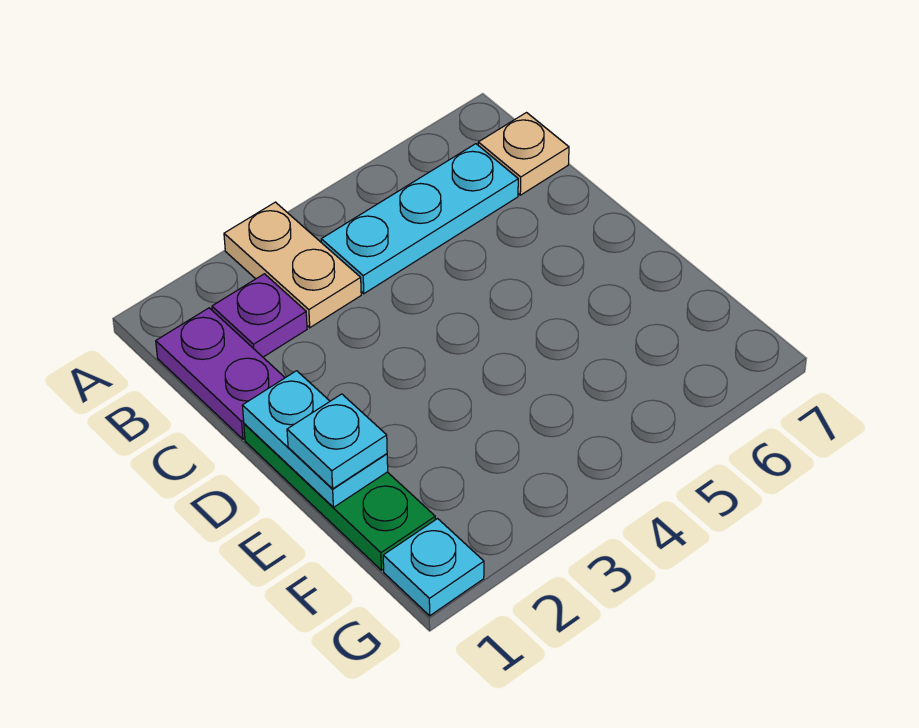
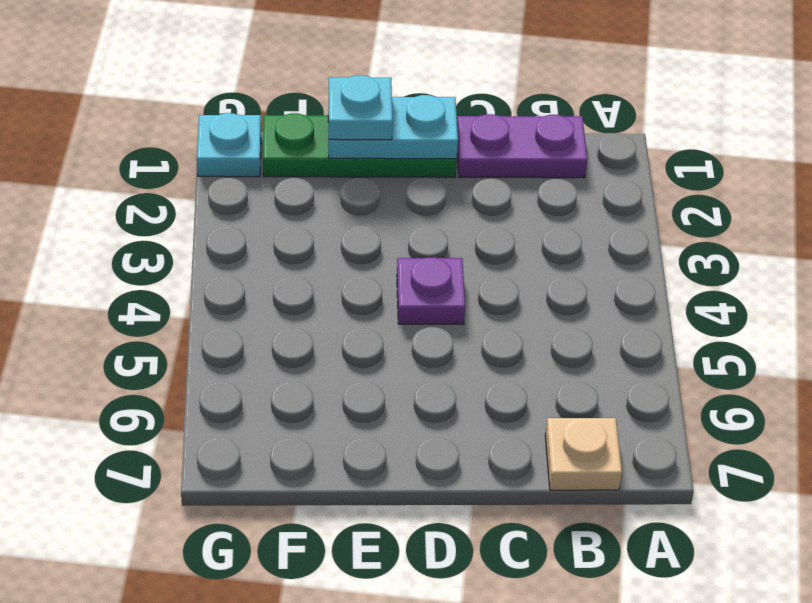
tan plate A3:B3 level 1 -> none
purple plate B2 level 1 -> purple plate D4 level 1
cyan plate B4:B6 level 1 -> none

